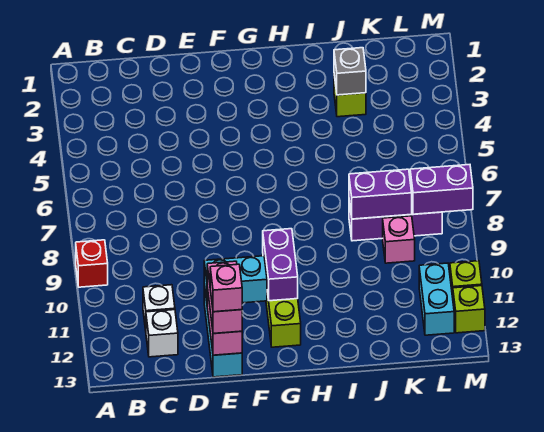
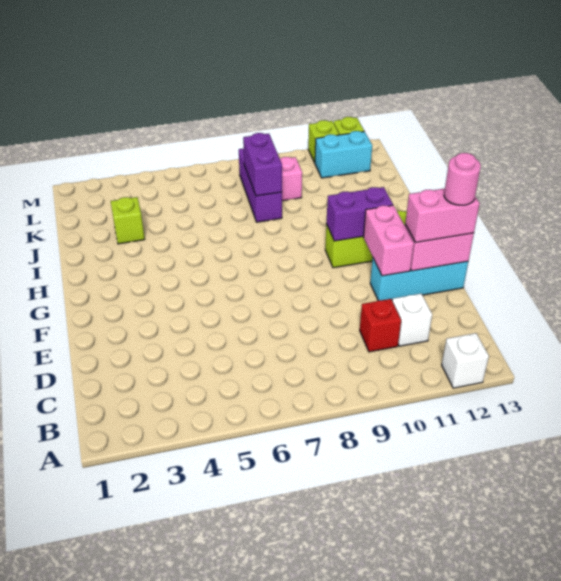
red brick A9 level 1 -> red brick C10 level 1
white brick C12 level 1 -> white brick A12 level 1
cyan brick E11:F11 level 2 -> pink brick E11:F11 level 2
pink brick E13 level 4 -> pink round brick E13 level 4
grey brick J3 level 2 -> none
purple brick L8:M8 level 2 -> none

